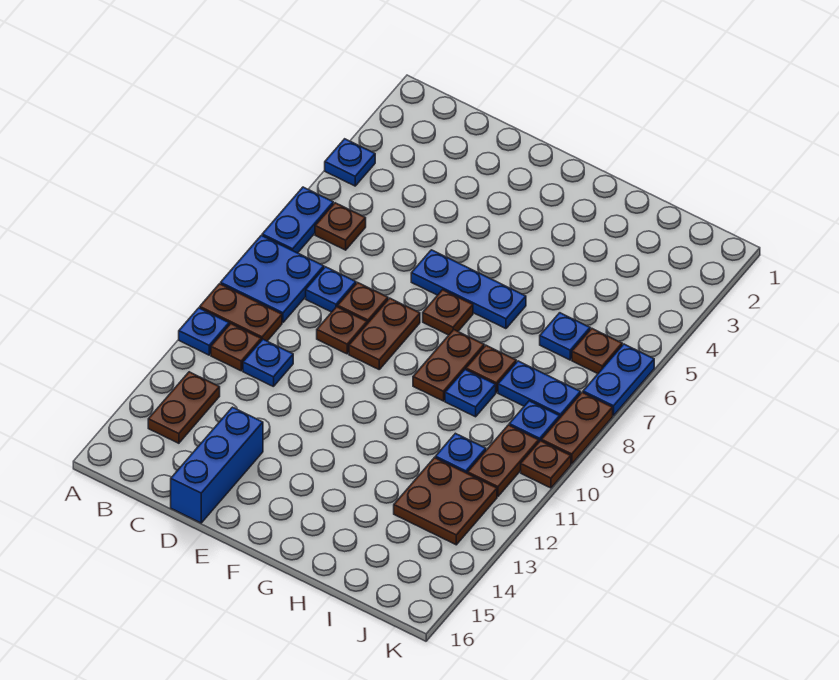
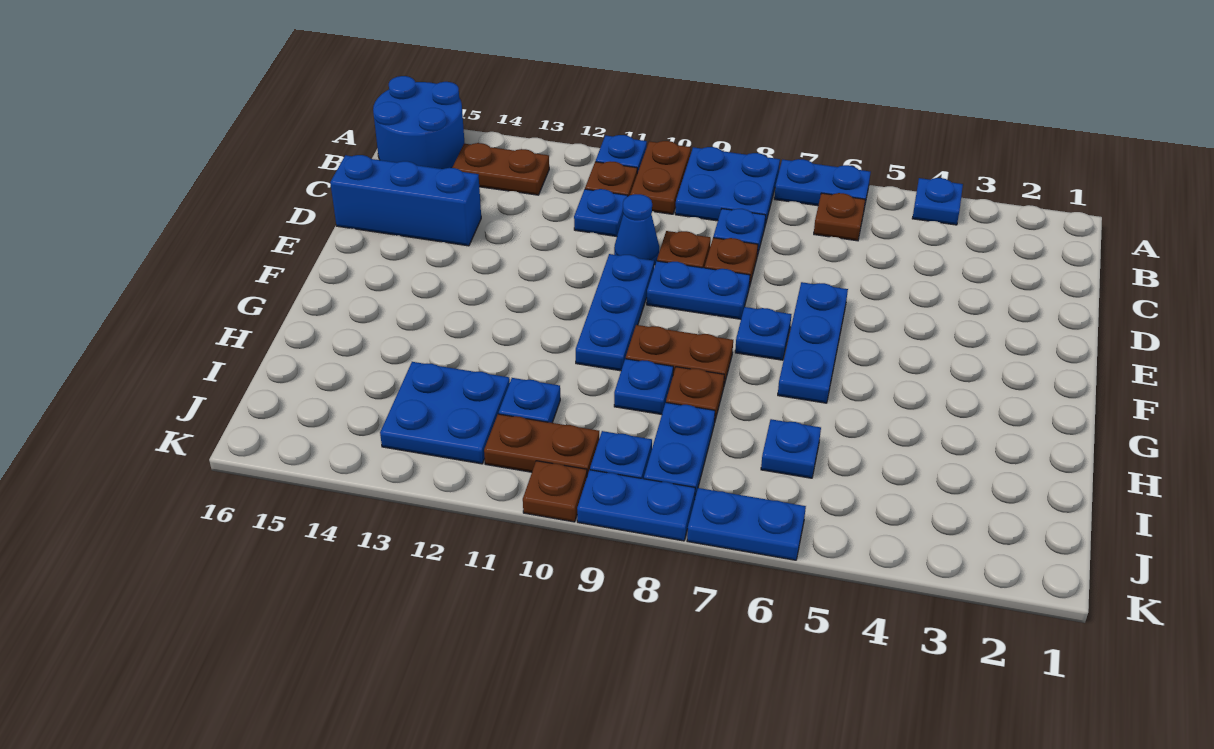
none -> blue round brick A15:B16 level 1
none -> blue cone D10 level 1
brown plate E8:E9 level 1 -> blue plate E8:E9 level 1
none -> blue plate E10:G10 level 1
brown plate F7 level 1 -> blue plate F7 level 1
brown plate I12:J13 level 1 -> blue plate I12:J13 level 1
brown plate J6 level 1 -> none
brown plate K8:K9 level 1 -> blue plate K8:K9 level 1

